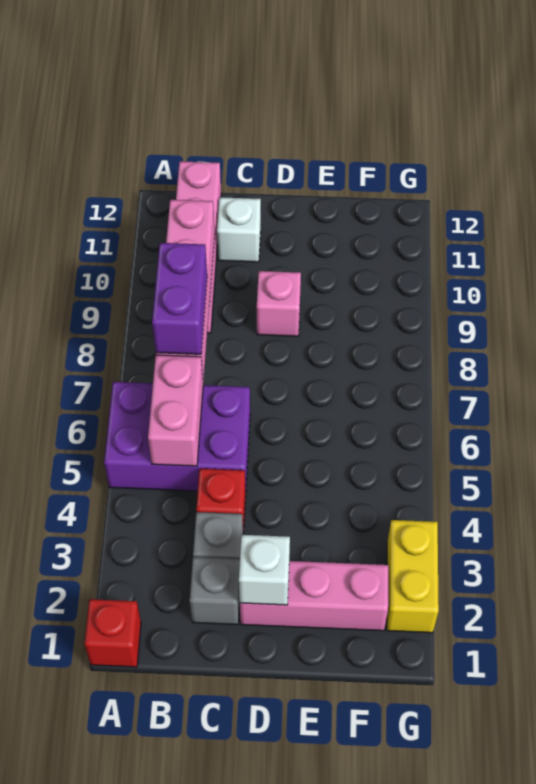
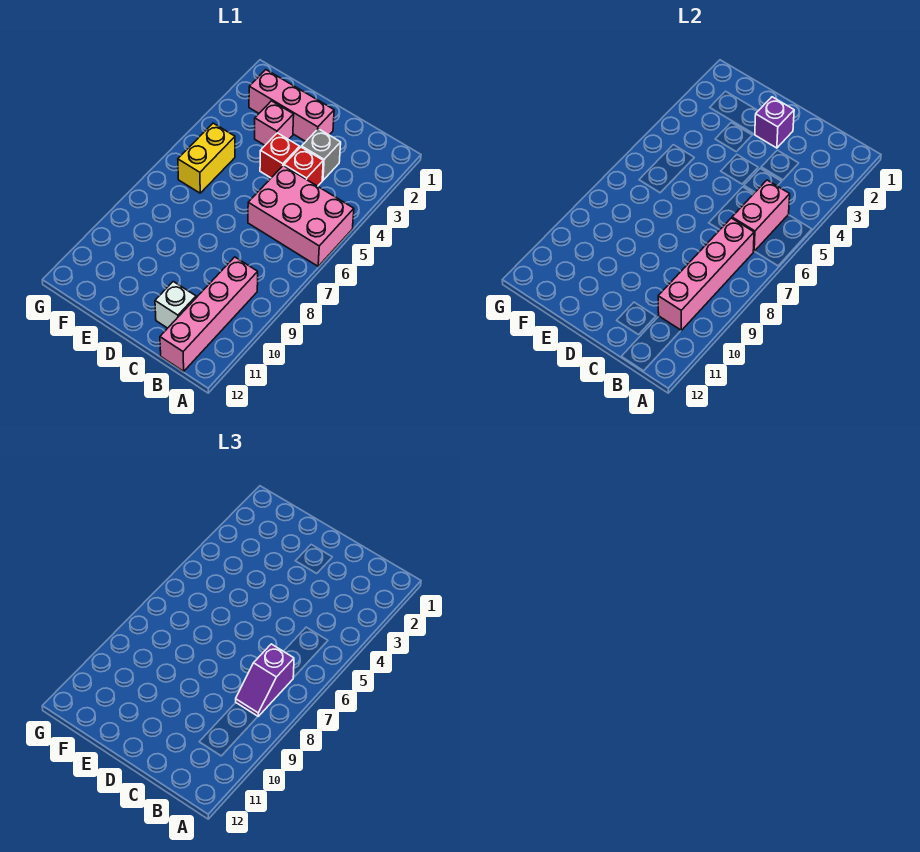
red brick A1 level 1 -> red brick D4 level 1
purple brick A5:C6 level 1 -> pink brick A5:C6 level 1
purple brick B7:B8 level 3 -> purple slope B7:B8 level 3 top 7
grey brick C2 level 1 -> none
white brick D2 level 2 -> purple brick D2 level 2
pink brick D9 level 1 -> pink brick E3 level 1
yellow brick G2:G3 level 1 -> yellow brick F5:F6 level 1

